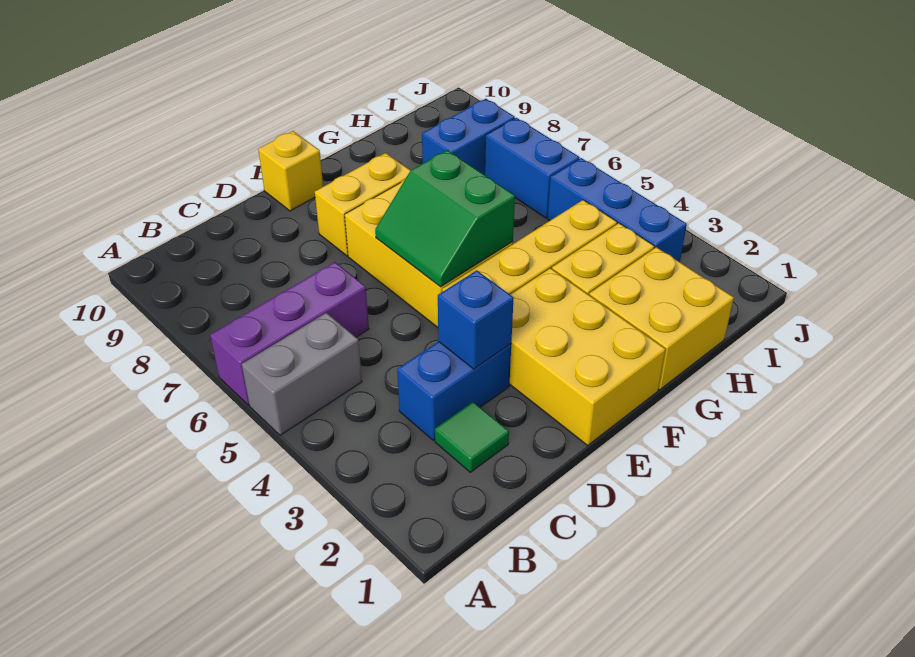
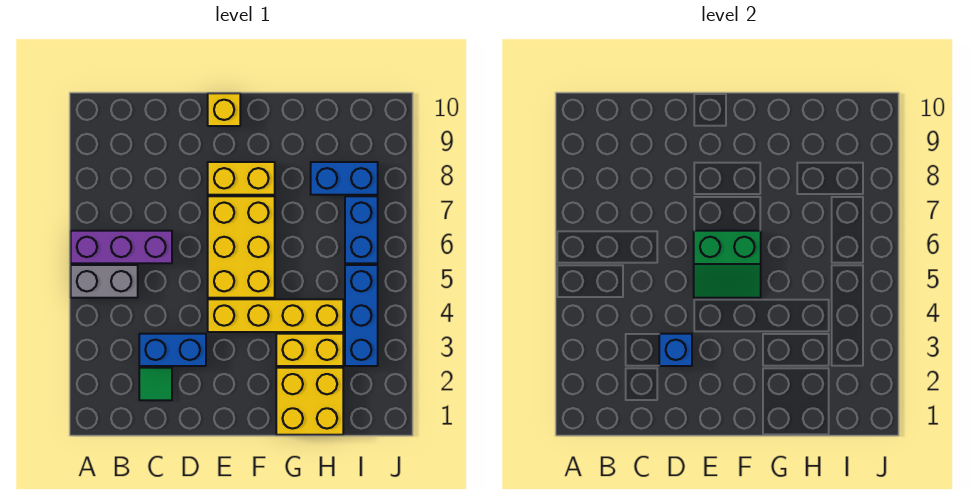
yellow brick E1:F3 level 1 -> none
green slope E5:F6 level 2 top F -> green slope E5:F6 level 2 top 6

